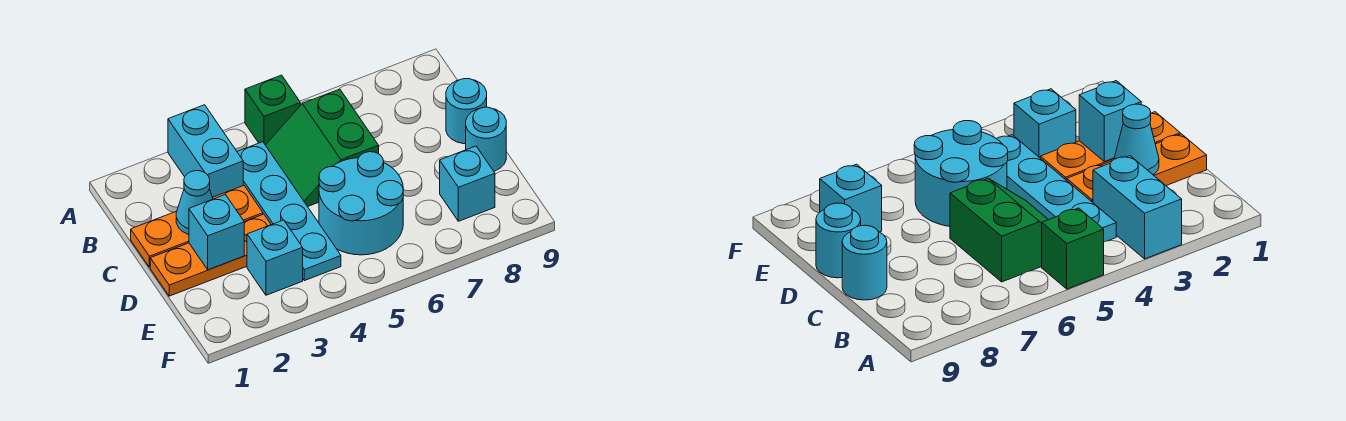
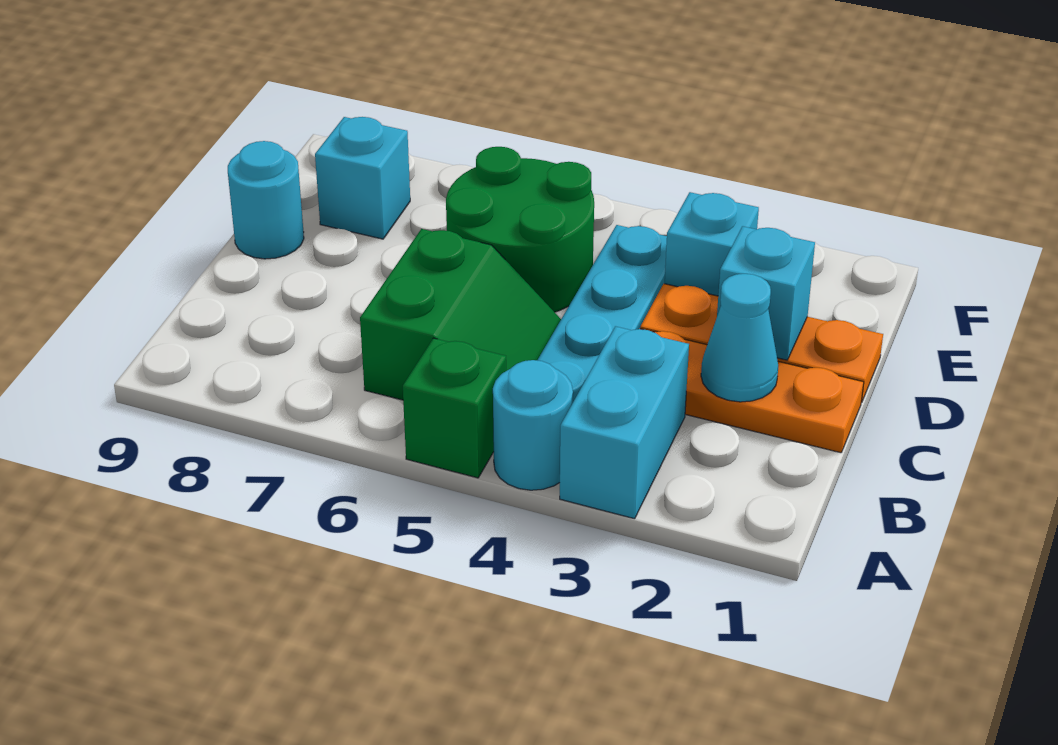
cyan round brick C9 level 1 -> cyan round brick A4 level 1
cyan round brick D5:E6 level 1 -> green round brick D5:E6 level 1

